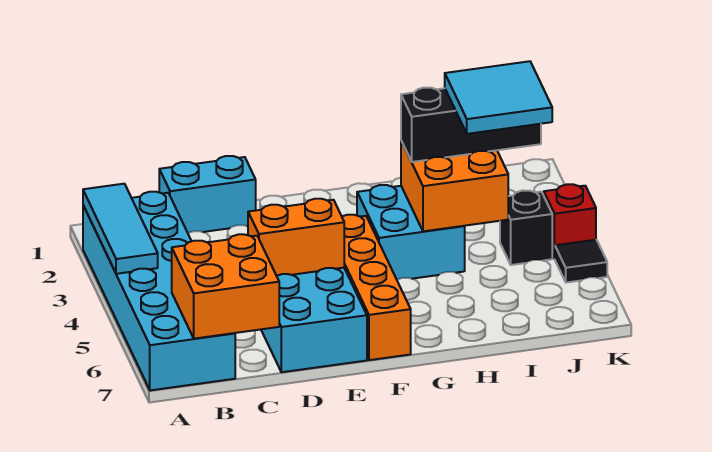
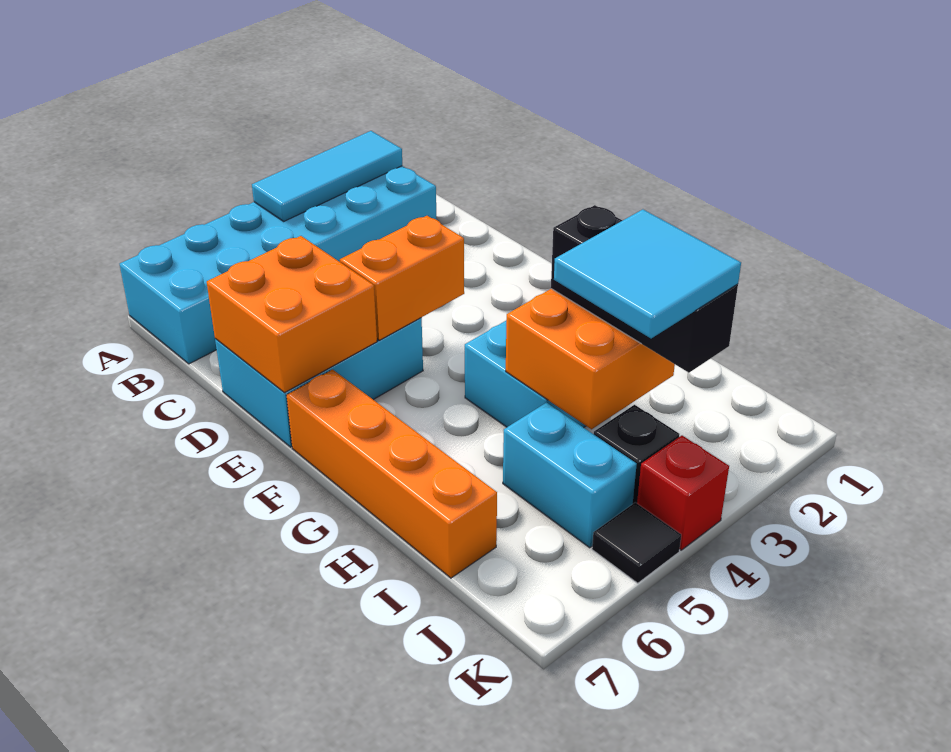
orange brick B6:C7 level 2 -> orange brick D6:E7 level 2
cyan brick C1:D1 level 1 -> cyan brick I5:J5 level 1
orange brick D5:E5 level 2 -> orange brick E4:E5 level 2
orange brick F4:F7 level 1 -> orange brick F7:I7 level 1

